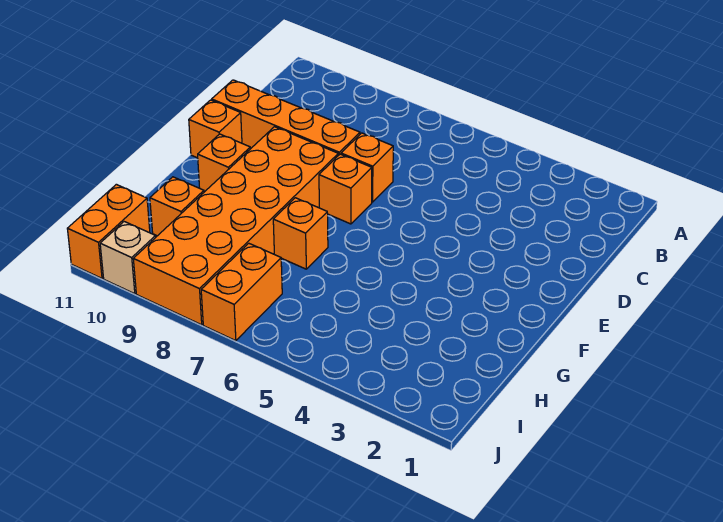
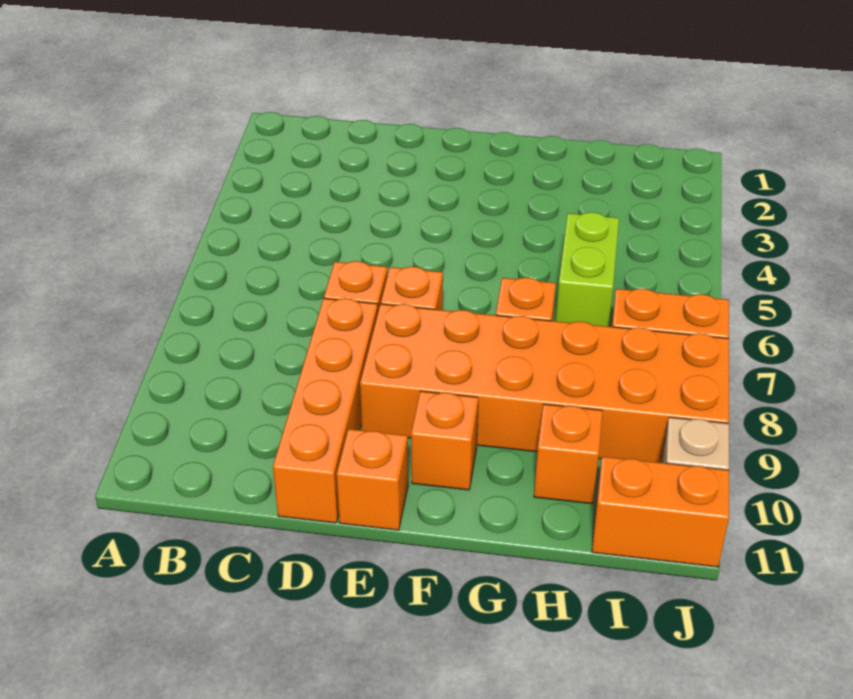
none -> lime brick H5:H6 level 1

